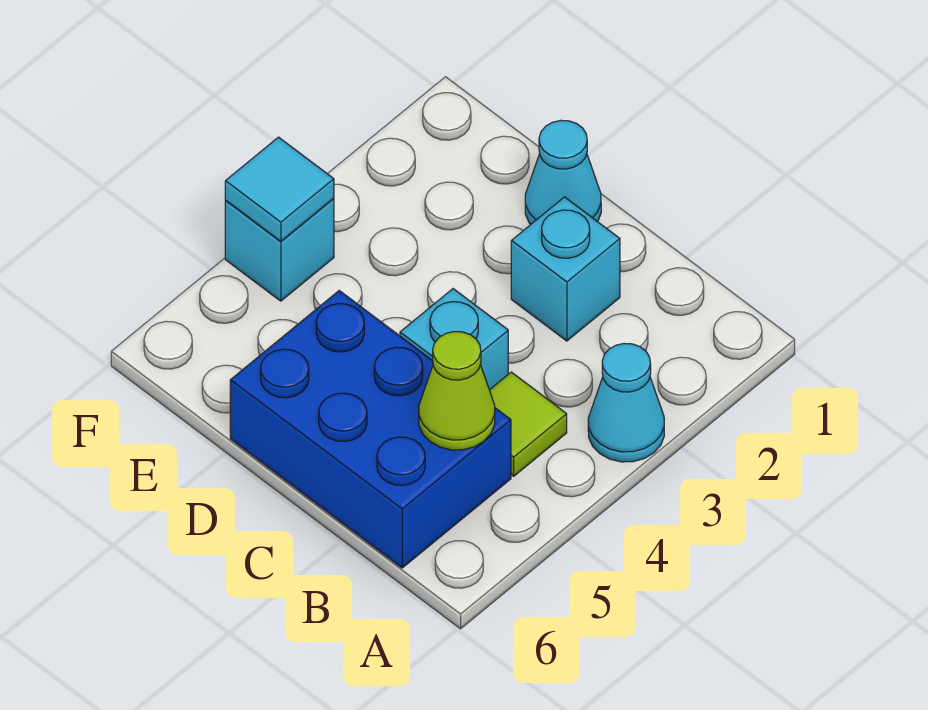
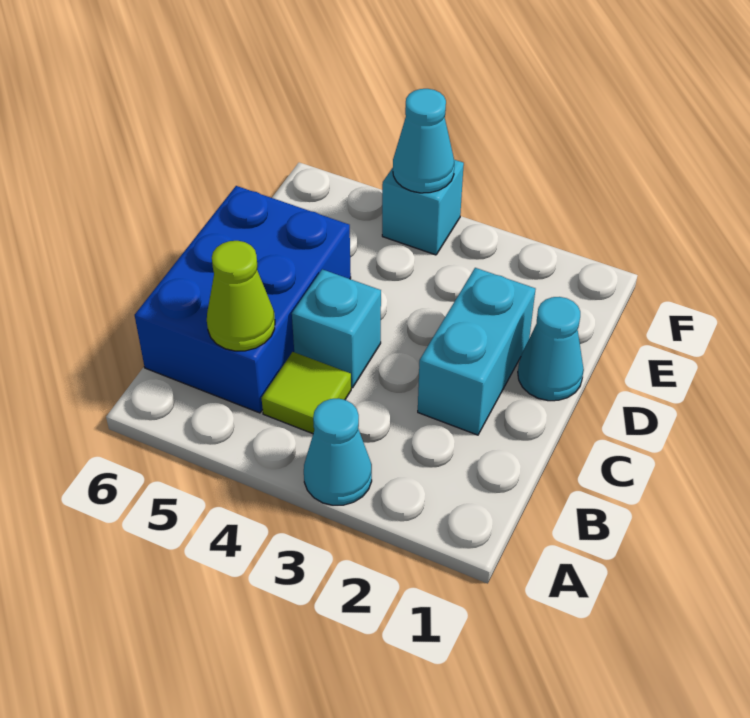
cyan brick C2 level 1 -> cyan brick C2:D2 level 1
cyan tile F4 level 2 -> cyan cone F4 level 2

